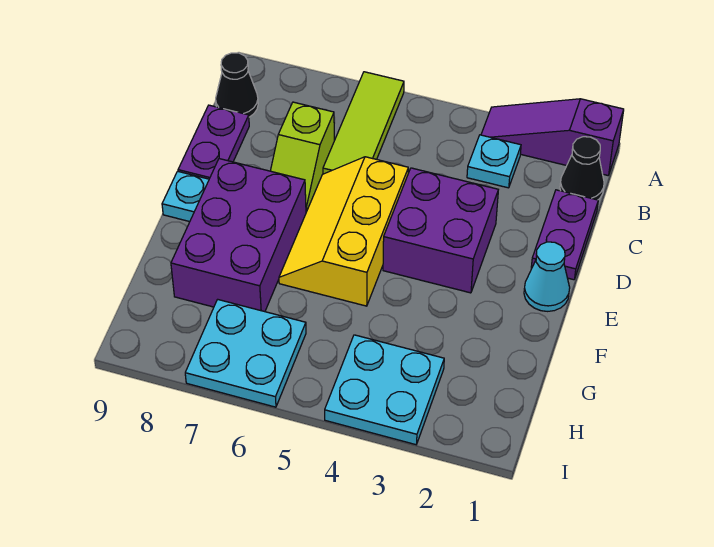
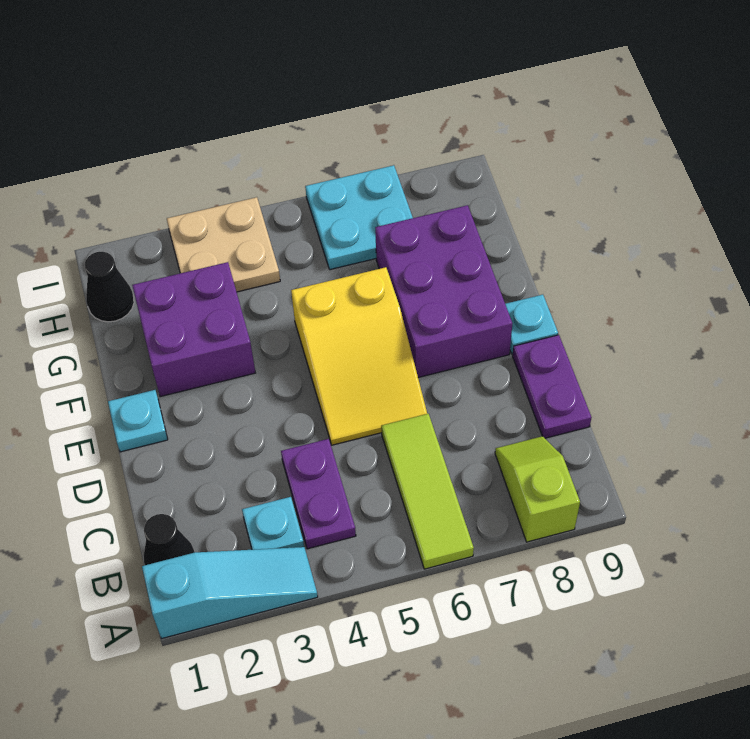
purple slope A1:A3 level 1 top 1 -> cyan slope A1:A3 level 1 top 1
black cone B9 level 1 -> black cone H1 level 1
purple plate C1:D1 level 1 -> purple plate B4:C4 level 1
lime slope C7:D7 level 1 top C -> lime slope A8:B8 level 1 top A
purple brick D3:E4 level 1 -> purple brick F2:G3 level 1
yellow slope D5:F6 level 1 top 5 -> yellow slope D5:F6 level 1 top F
cyan cone E1 level 1 -> cyan plate E1 level 1
cyan plate H3:I4 level 1 -> tan plate H3:I4 level 1

